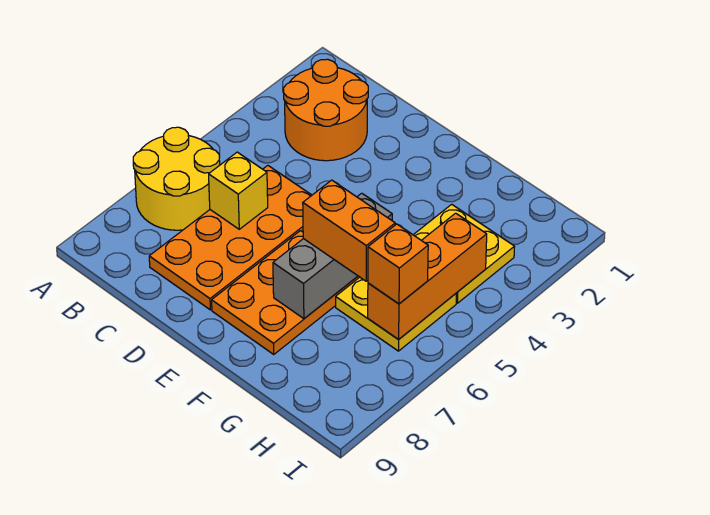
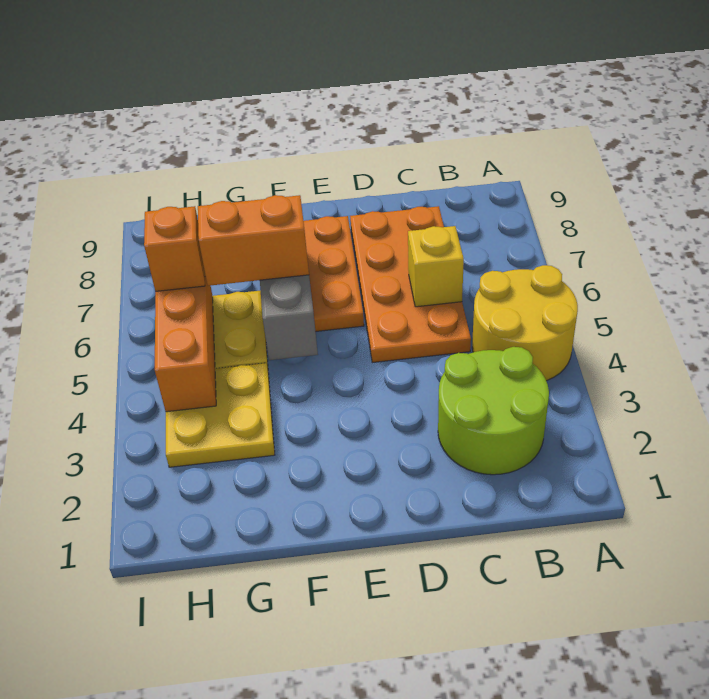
yellow round brick A6:B7 level 1 -> yellow round brick A4:B5 level 1
orange round brick B2:C3 level 1 -> lime round brick B2:C3 level 1

